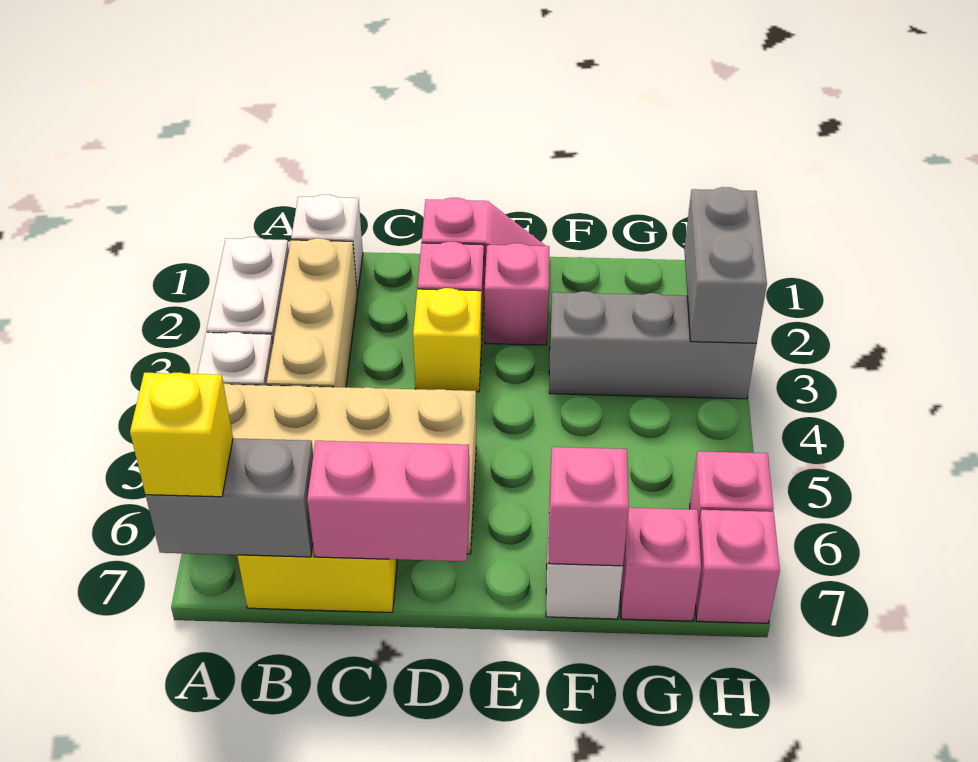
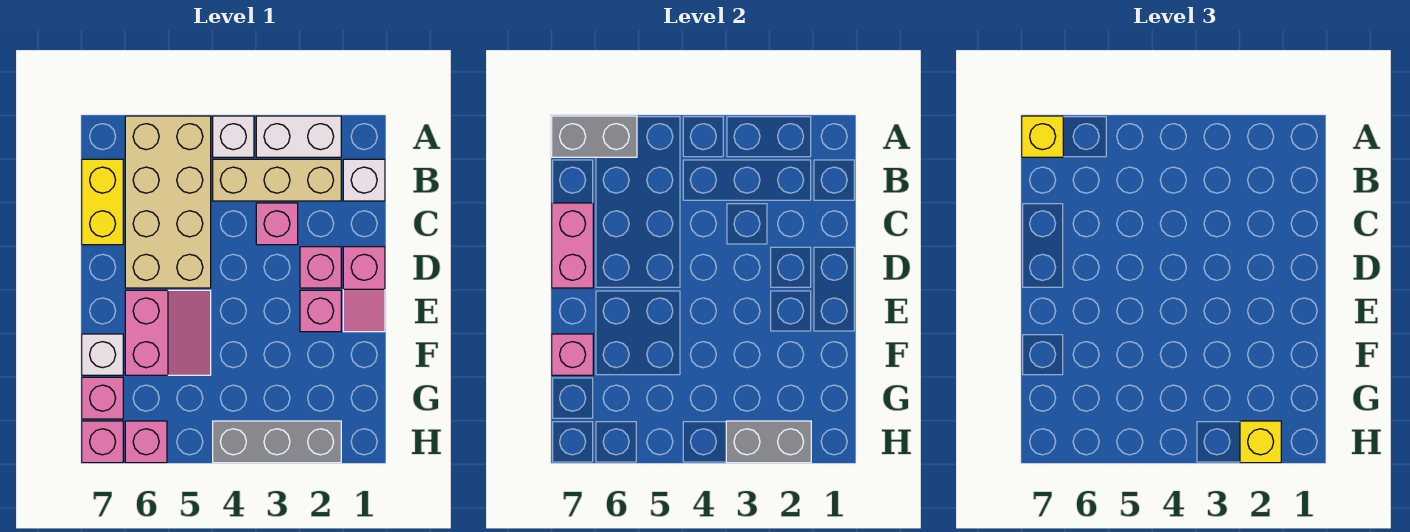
grey brick A7:B7 level 2 -> grey brick A6:A7 level 2
none -> pink brick C3 level 1
yellow brick D3 level 1 -> yellow brick H2 level 3
none -> pink slope E5:F6 level 1 top 6
grey brick F3:H3 level 1 -> grey brick H2:H4 level 1

